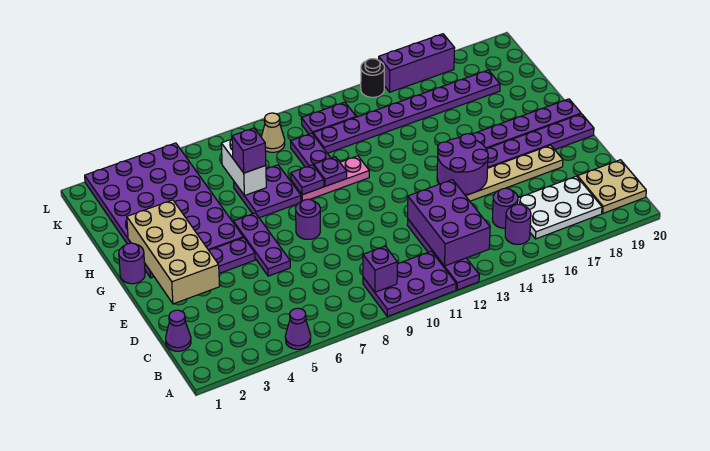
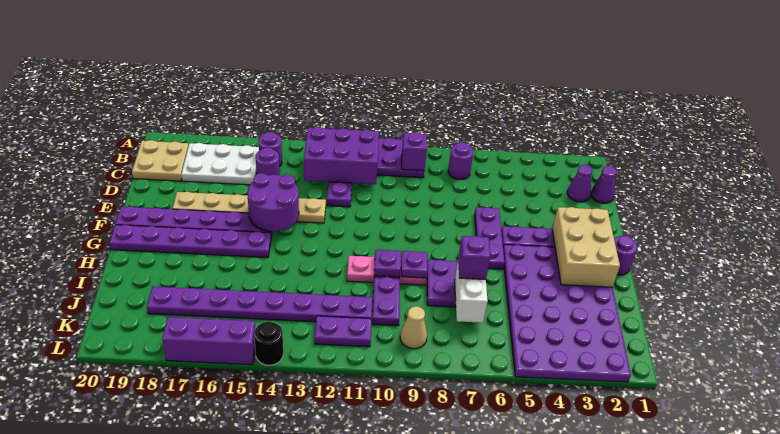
purple cone A5 level 1 -> purple cone C2 level 1
purple brick B12:D13 level 2 -> purple brick B11:C13 level 2
tan brick E2:H3 level 2 -> tan brick F2:H3 level 2
purple round brick F8 level 1 -> purple round brick B7 level 1

